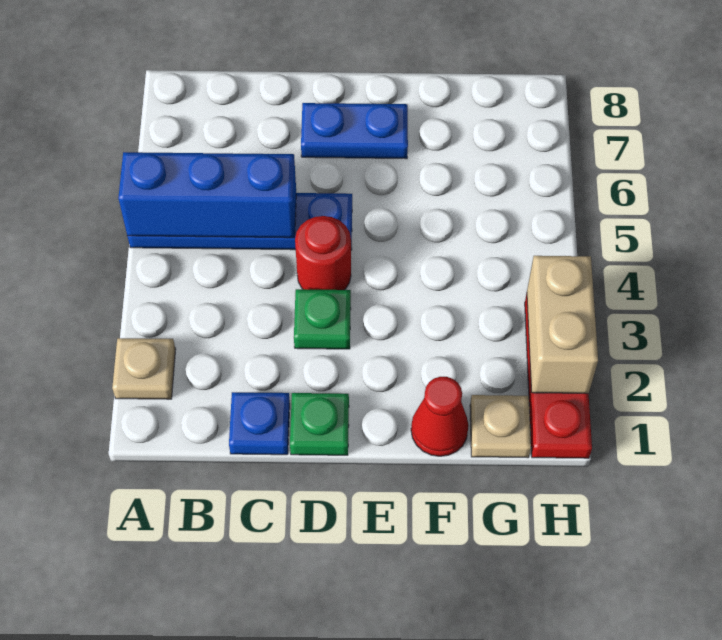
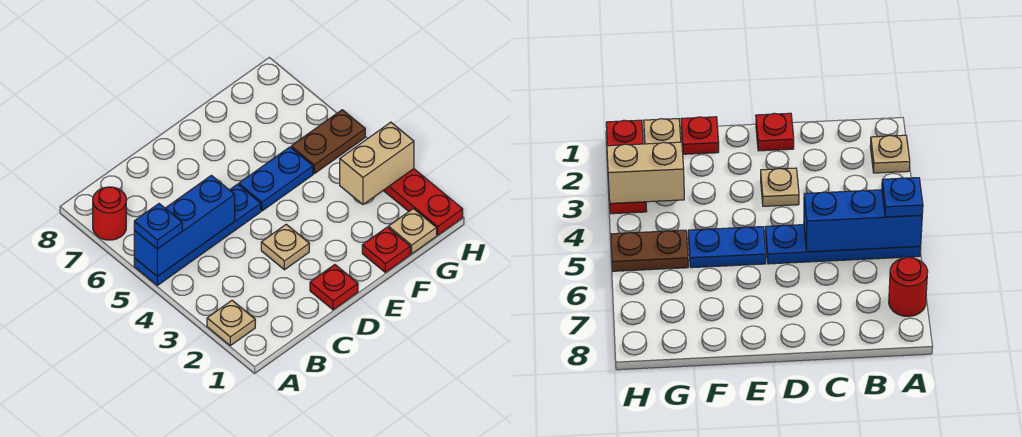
blue plate C1 level 1 -> blue plate A5 level 3
green plate D1 level 1 -> red plate D1 level 1
green plate D3 level 1 -> tan plate D3 level 1
red round brick D4 level 1 -> red round brick A7 level 1
blue plate D7:E7 level 1 -> blue plate E5:F5 level 1
red cone F1 level 1 -> red plate F1 level 1
none -> brown plate G5:H5 level 1
tan brick H2:H3 level 2 -> tan brick G3:H3 level 2

